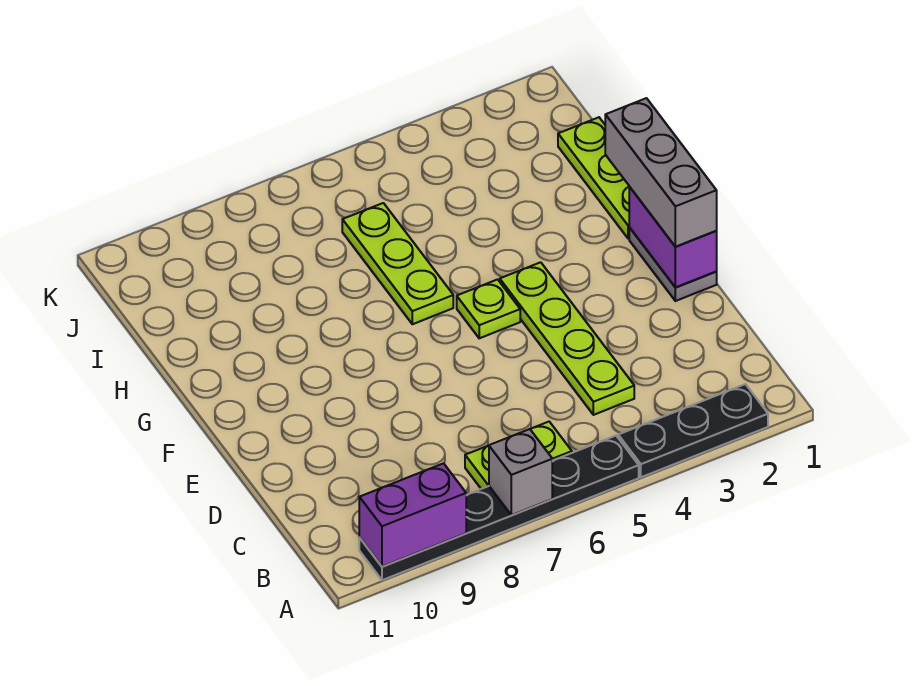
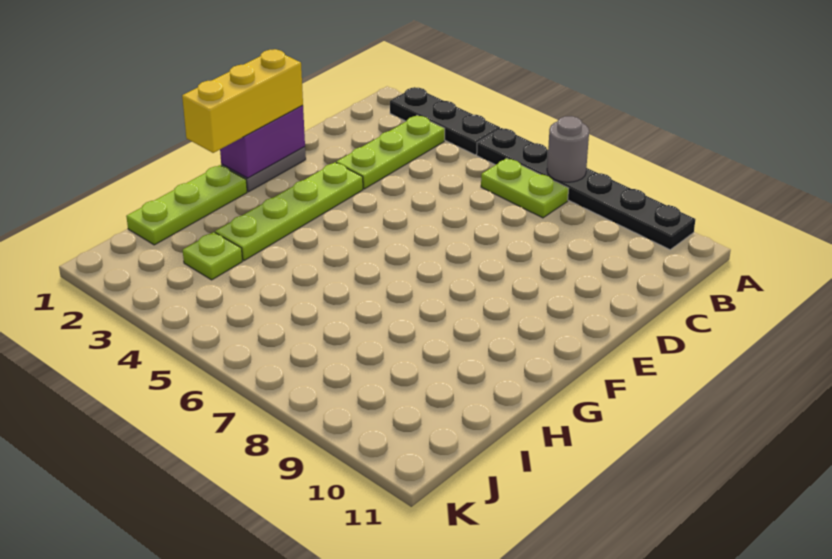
grey brick A7 level 2 -> grey round brick A7 level 2
purple brick A9:A10 level 2 -> none
lime plate C4:F4 level 1 -> lime plate E3:H3 level 1
grey brick E1:G1 level 3 -> yellow brick E1:G1 level 3
lime plate F5 level 1 -> lime plate I3 level 1
lime plate G6:I6 level 1 -> lime plate B3:D3 level 1

